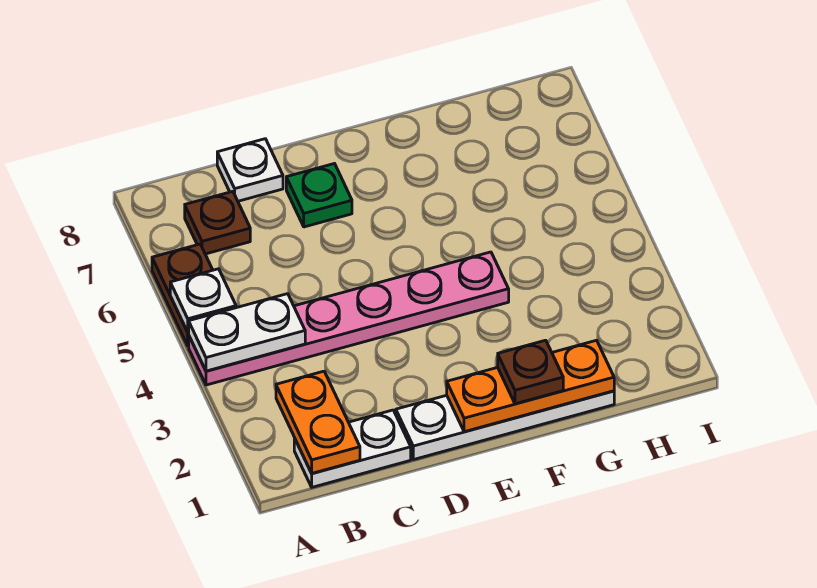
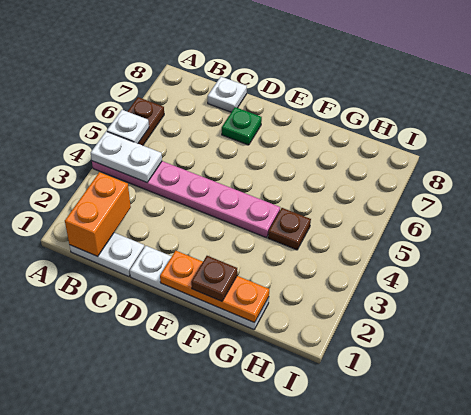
orange plate B1:B2 level 2 -> orange brick B1:B2 level 2
brown plate B7 level 1 -> brown plate G4 level 1

